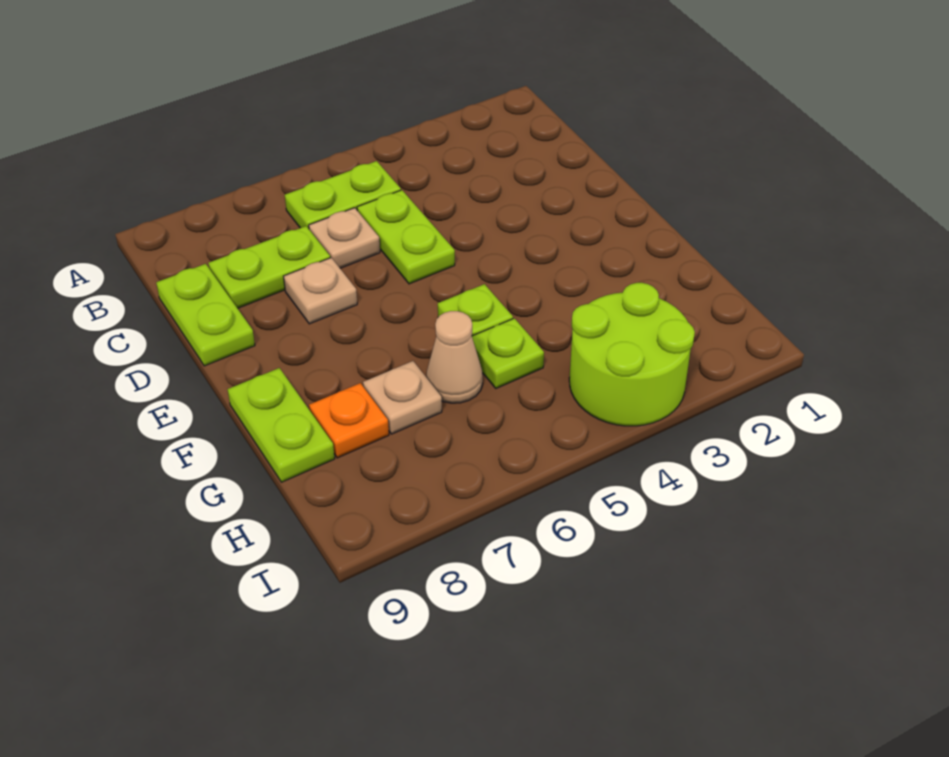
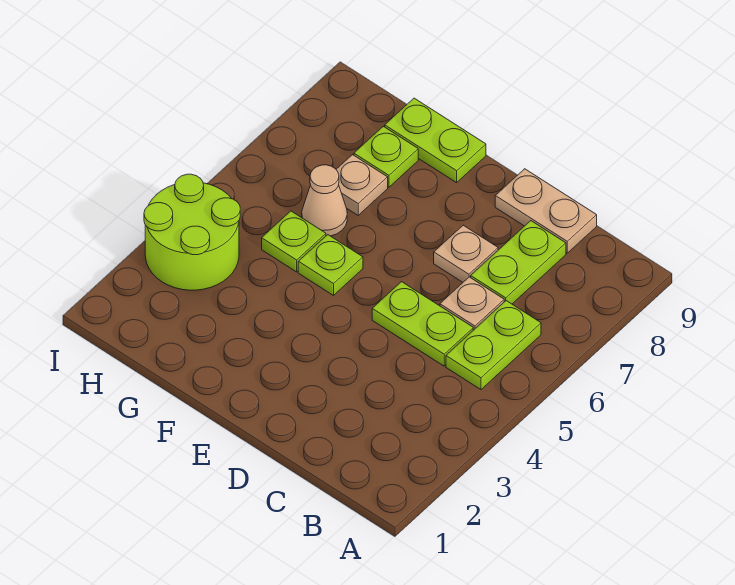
lime plate C9:D9 level 1 -> tan plate C9:D9 level 1
orange plate G8 level 1 -> lime plate G8 level 1

